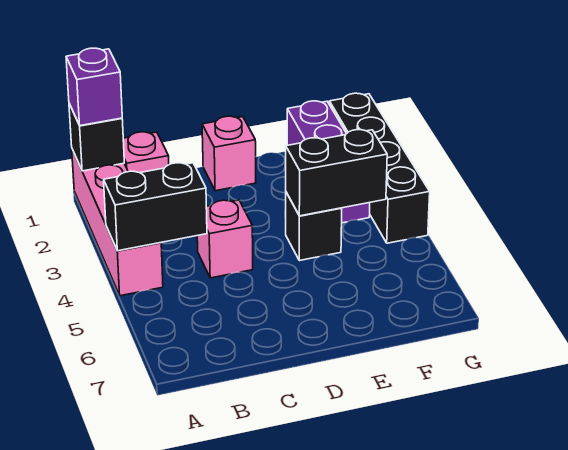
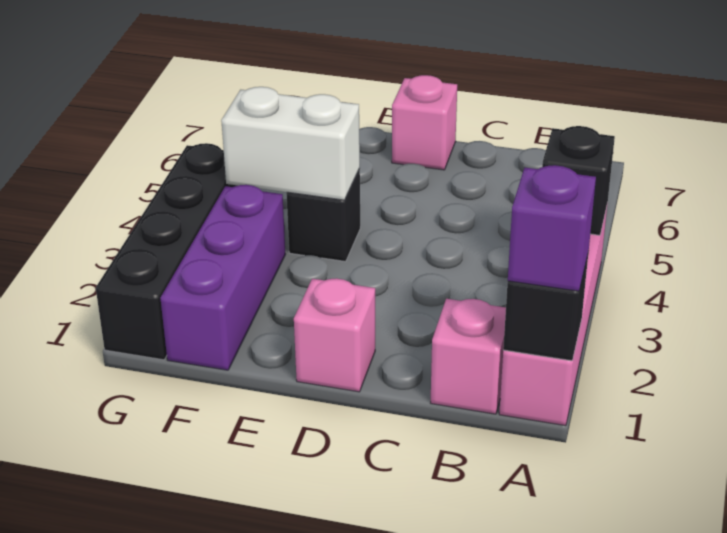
black brick A4:B4 level 2 -> black brick A4 level 2
pink brick C4 level 1 -> pink brick D7 level 1
black brick E4:F4 level 2 -> white brick E4:F4 level 2

